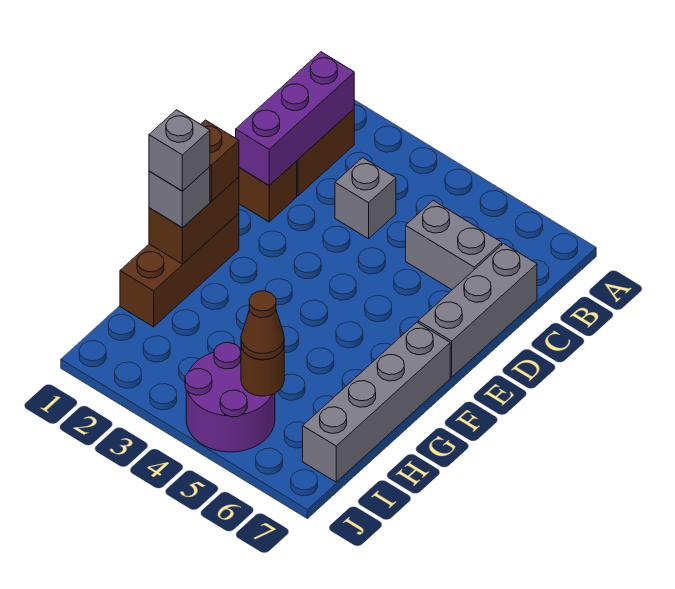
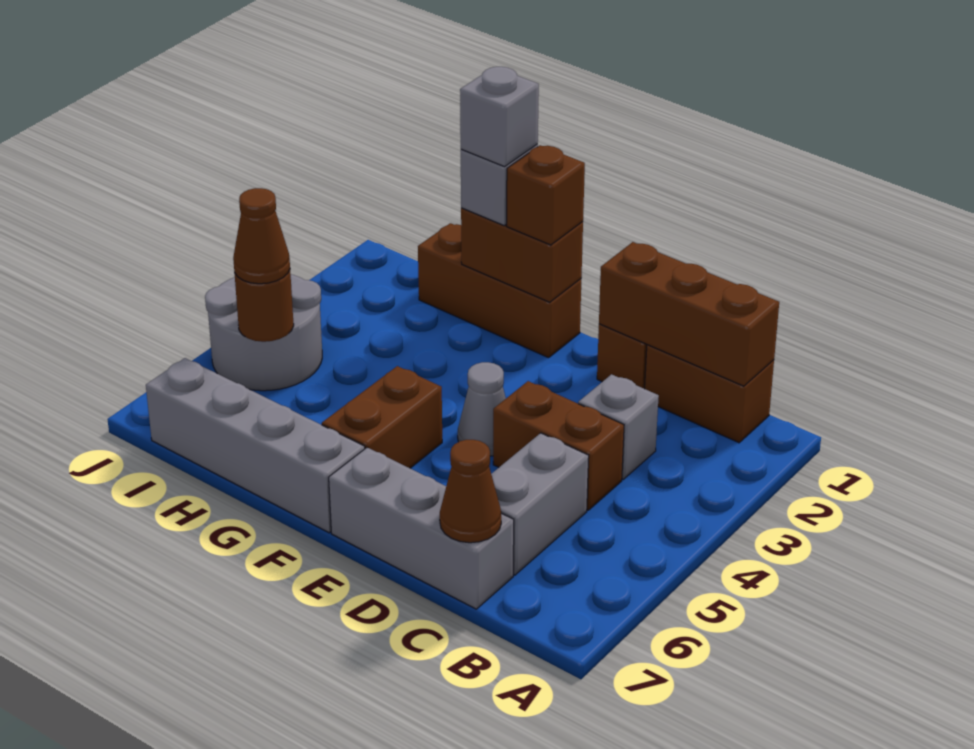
purple brick B1:D1 level 2 -> brown brick B1:D1 level 2
none -> brown brick C4:D4 level 1
none -> brown cone C7 level 2
none -> grey cone E4 level 1
none -> brown brick F5:F6 level 1
purple round brick I4:J5 level 1 -> grey round brick I4:J5 level 1

